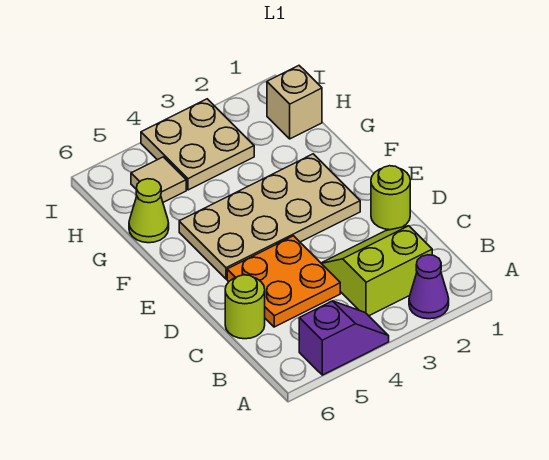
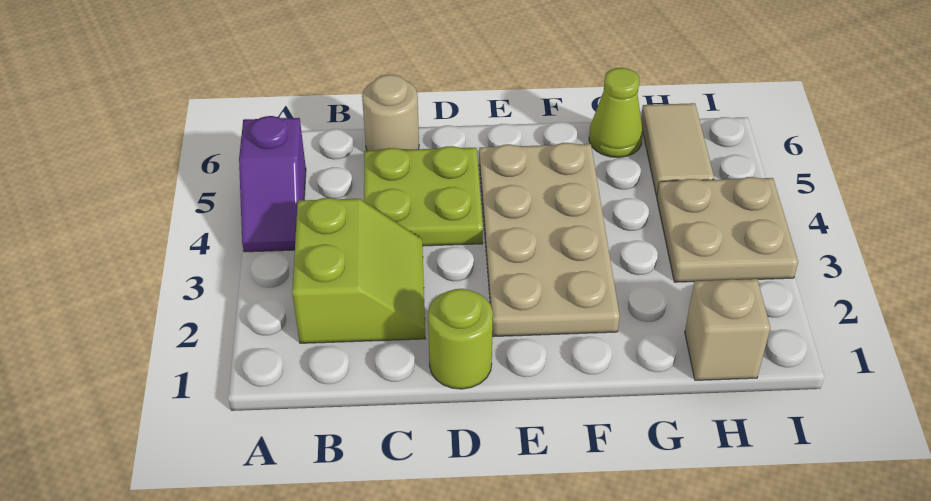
purple cone A2 level 1 -> none
orange plate C4:D5 level 1 -> lime plate C4:D5 level 1
lime round brick C6 level 1 -> tan round brick C6 level 1
tan tile H5 level 1 -> tan tile H5:H6 level 1

